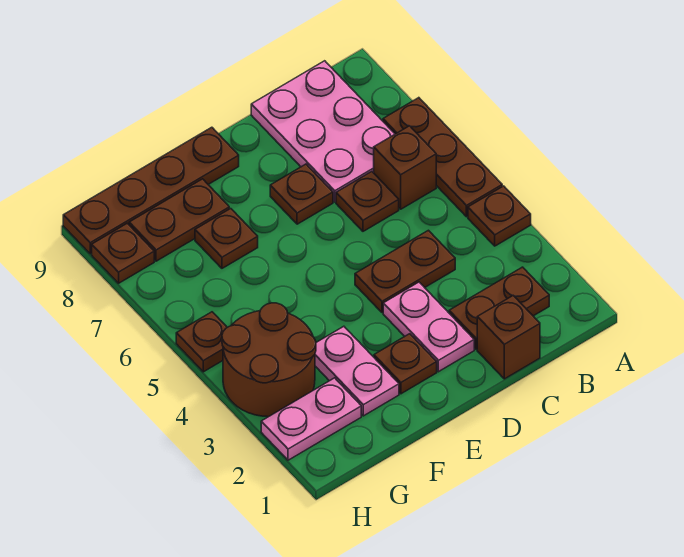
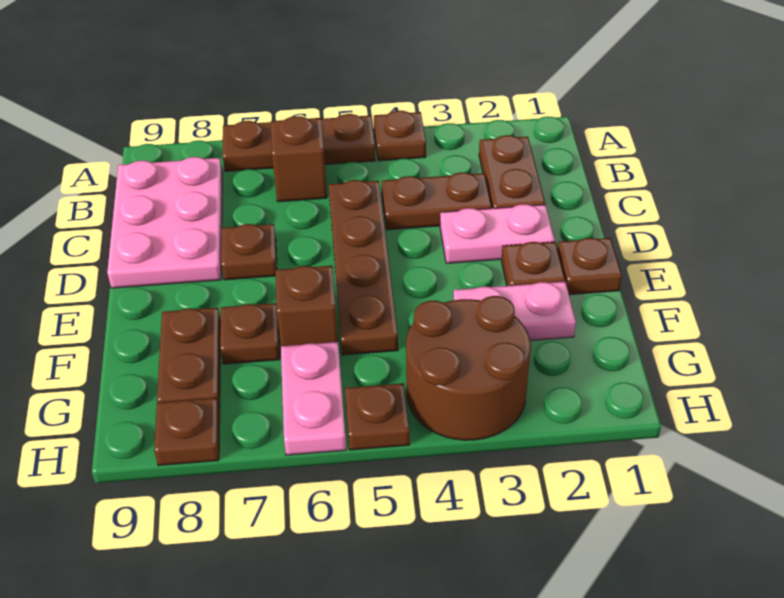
pink plate B7:C9 level 1 -> pink plate B8:D9 level 1
brown brick C1 level 1 -> brown brick F6 level 1
brown plate C4:D4 level 1 -> brown plate C3:C4 level 1
brown plate C6 level 1 -> brown plate E1 level 1
brown plate E9:H9 level 1 -> brown plate C5:F5 level 1
pink plate G2:H2 level 1 -> pink plate G6:H6 level 1

